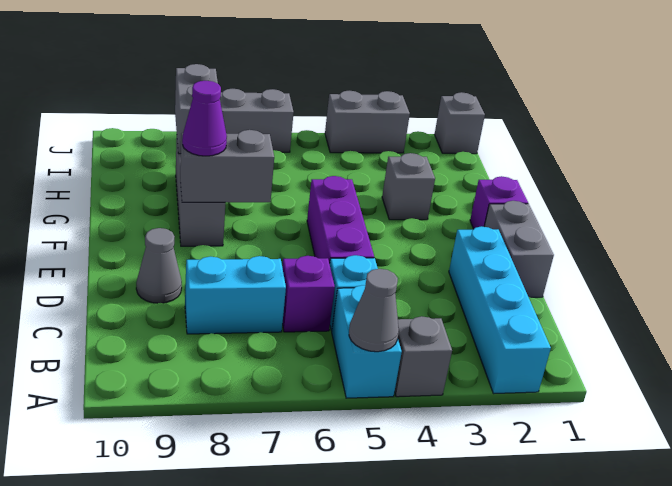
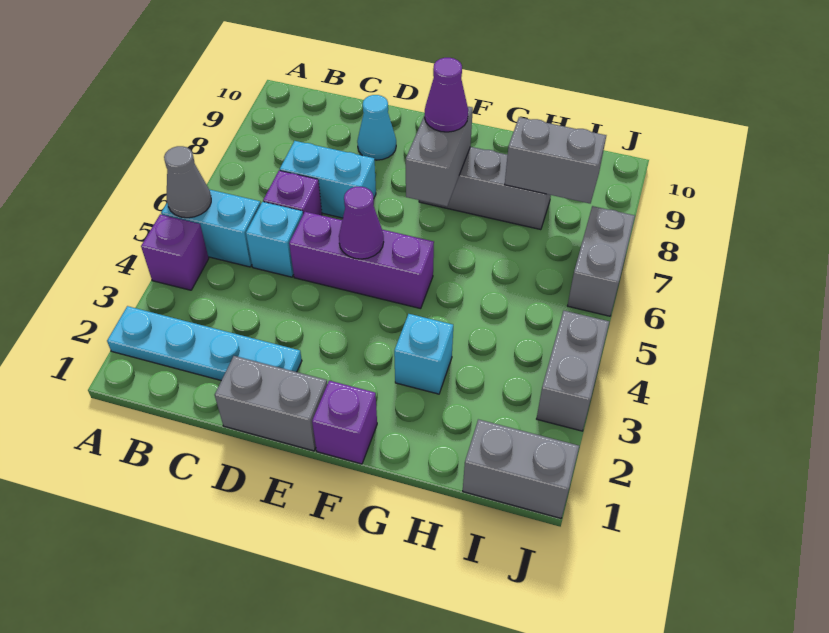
cyan brick A2:D2 level 1 -> cyan plate A2:D2 level 1
grey brick A4 level 1 -> purple brick A4 level 1
cyan brick C7:C8 level 1 -> cyan brick C7:D7 level 1
grey cone D9 level 1 -> cyan cone D9 level 1
none -> purple cone E5 level 2
grey brick G3 level 1 -> cyan brick G3 level 1
grey brick J1 level 1 -> grey brick I1:J1 level 1

